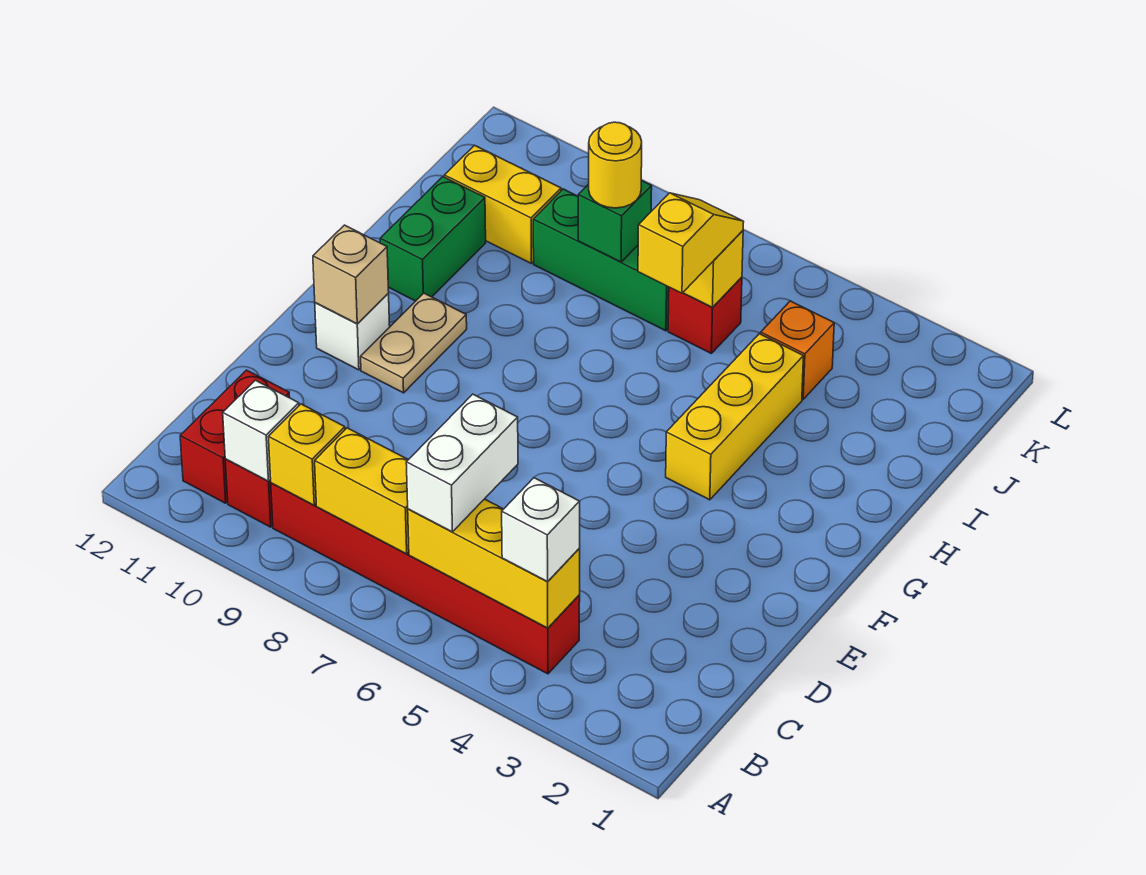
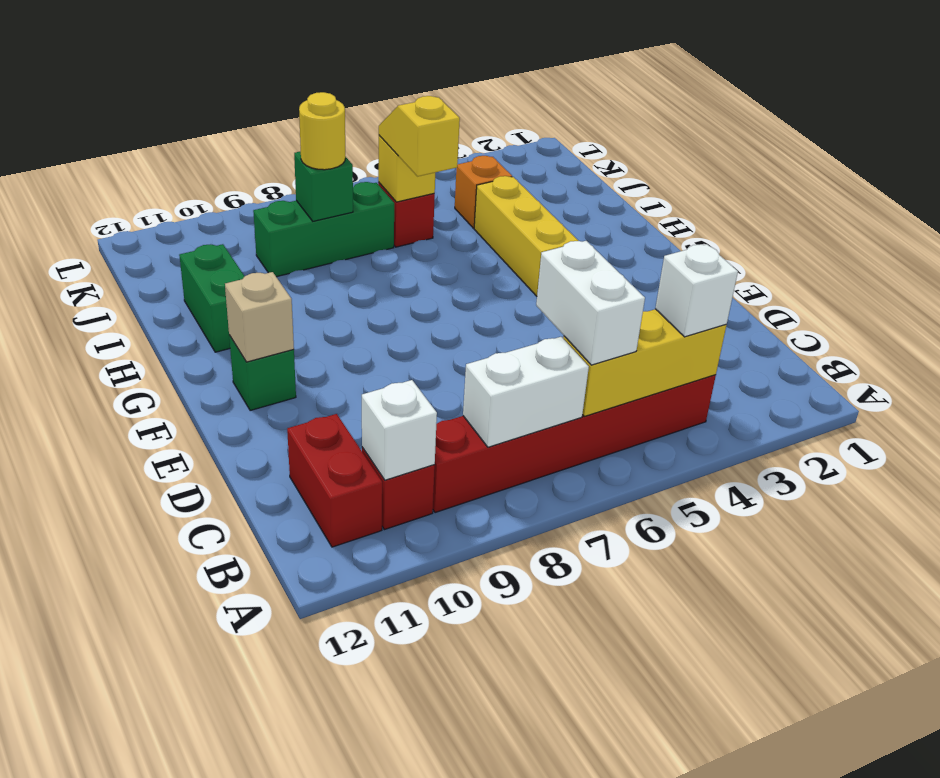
yellow brick B7:B8 level 2 -> white brick B7:B8 level 2
yellow brick B9 level 2 -> none
tan plate F10:G10 level 1 -> none
white brick F11 level 1 -> green brick F11 level 1
yellow brick J10:J11 level 1 -> none

